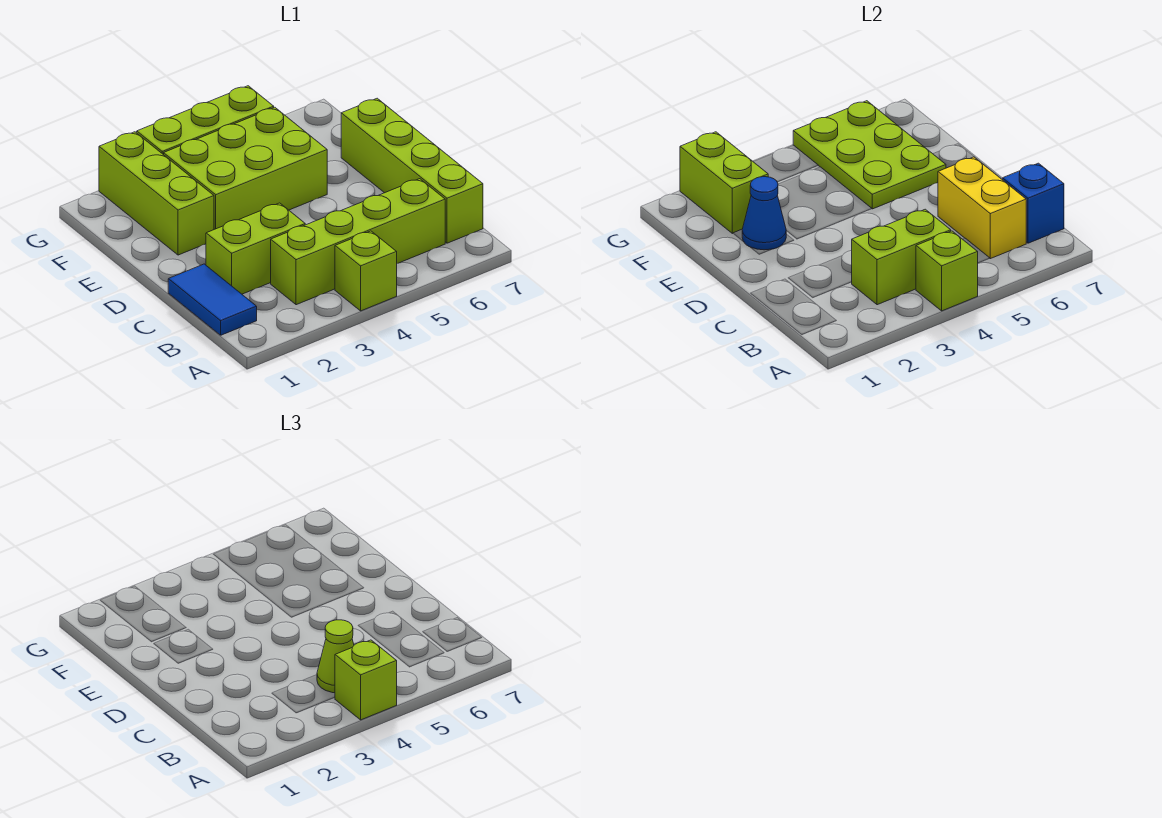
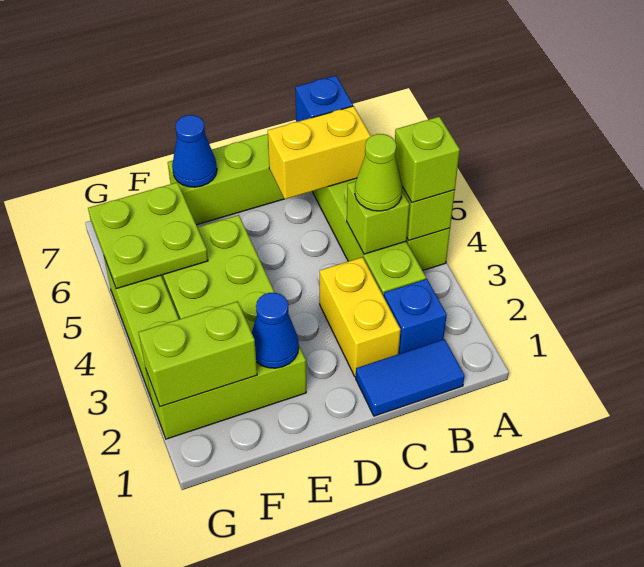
none -> blue brick B2 level 1
lime brick B3:B4 level 2 -> lime brick B4 level 2
lime brick C2:C3 level 1 -> yellow brick C2:C3 level 1
lime plate E5:G6 level 2 -> lime plate F5:G6 level 2
none -> blue cone E7 level 2

